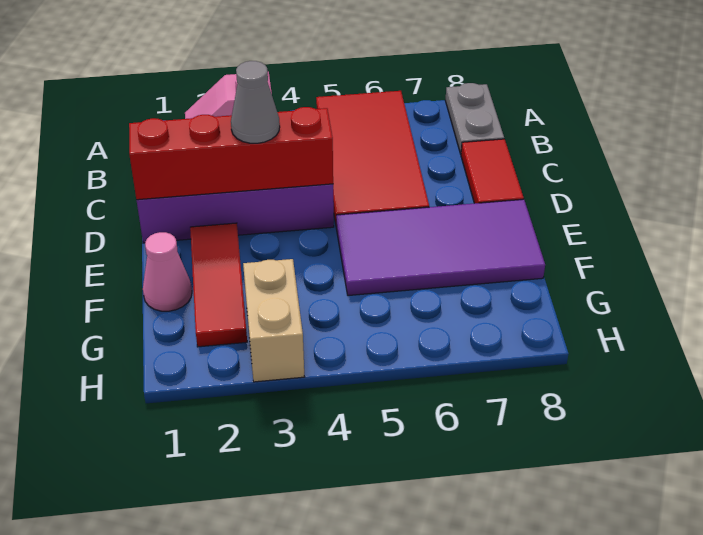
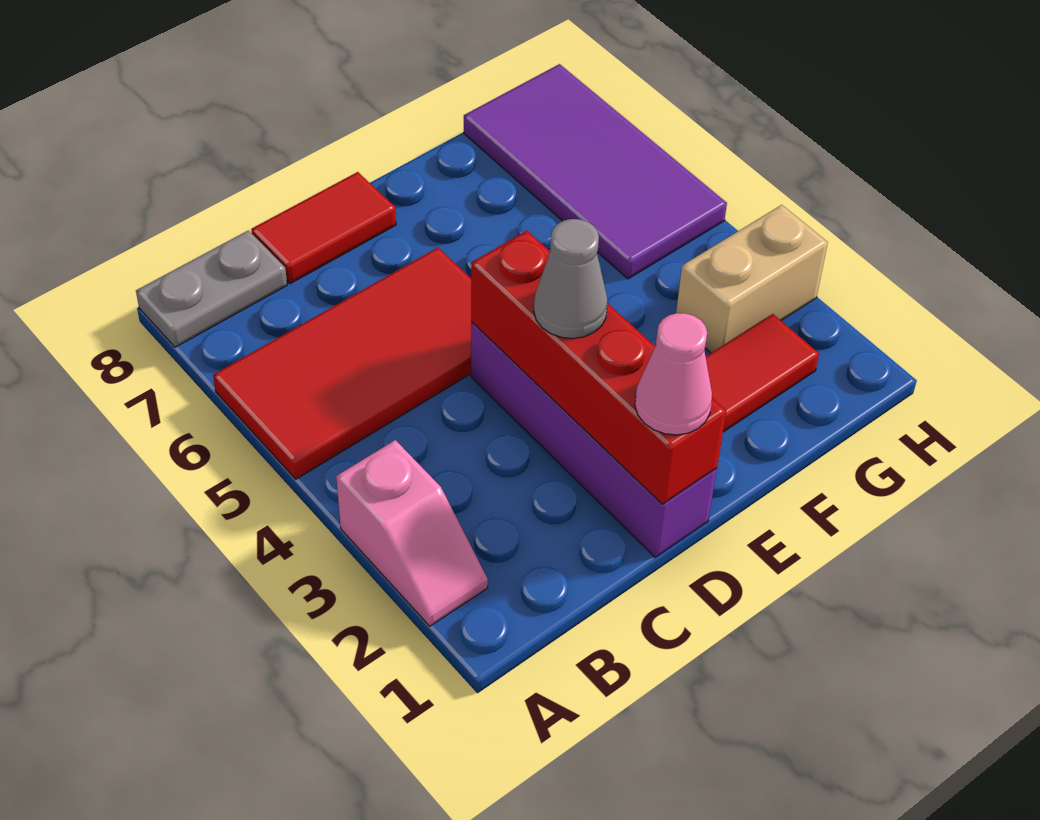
purple tile E5:F8 level 1 -> purple tile G5:H8 level 1
pink cone F1 level 1 -> pink cone D1 level 3

